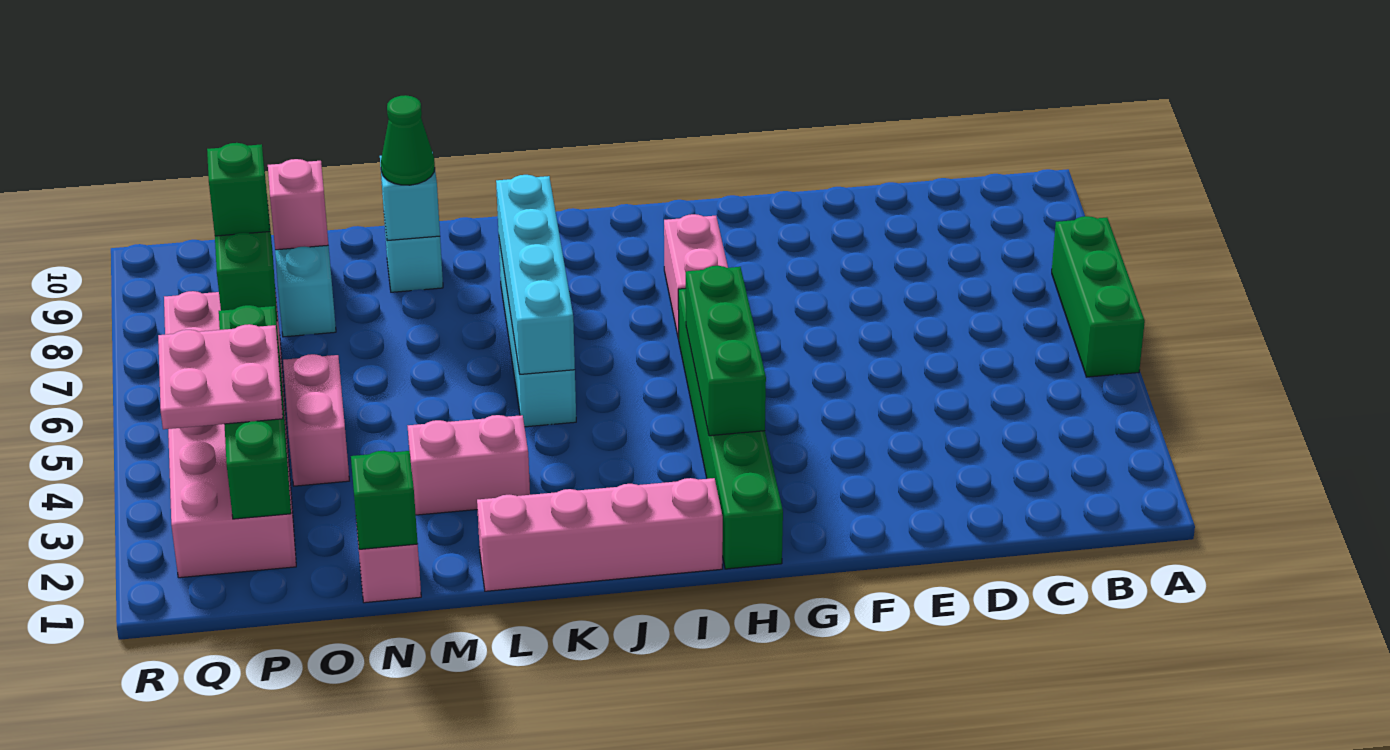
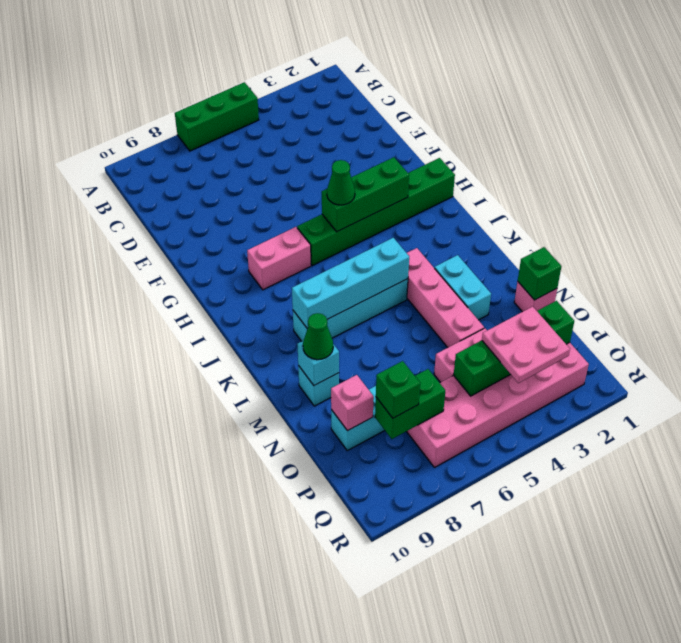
none -> green cone H5 level 3
pink brick I1:L1 level 1 -> pink brick K4:N4 level 1
pink brick L3:M3 level 1 -> cyan brick L3:M3 level 1

